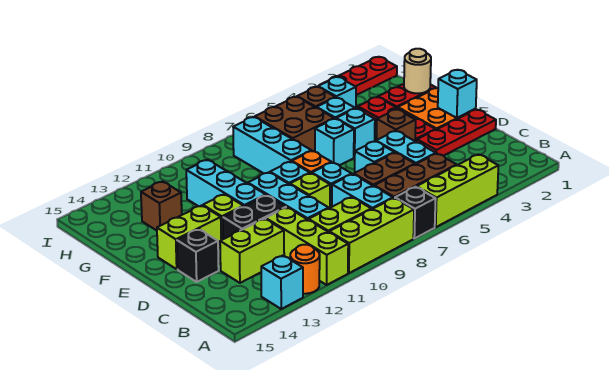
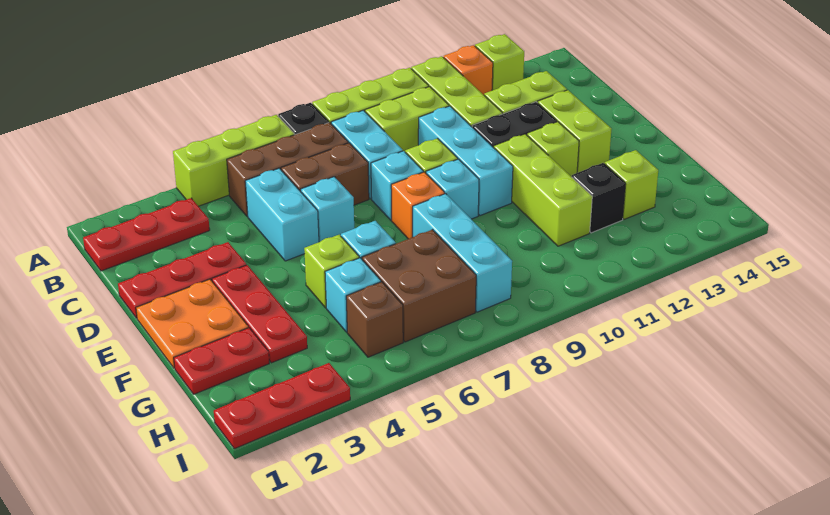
orange round brick A12 level 1 -> orange brick A12 level 1
cyan brick A13 level 1 -> lime brick A13 level 1
none -> red plate B1:B3 level 1
black brick D14 level 1 -> black brick G12 level 1
cyan brick E1 level 2 -> none
brown brick E4 level 1 -> none
cyan brick E11:G11 level 1 -> lime brick E11:G11 level 1
lime brick E13:E14 level 1 -> lime brick D13:E13 level 1
cyan brick F5 level 1 -> lime brick F5 level 1
tan round brick G1 level 2 -> none
brown brick G13 level 1 -> lime brick G13 level 1
cyan brick H4 level 1 -> none

